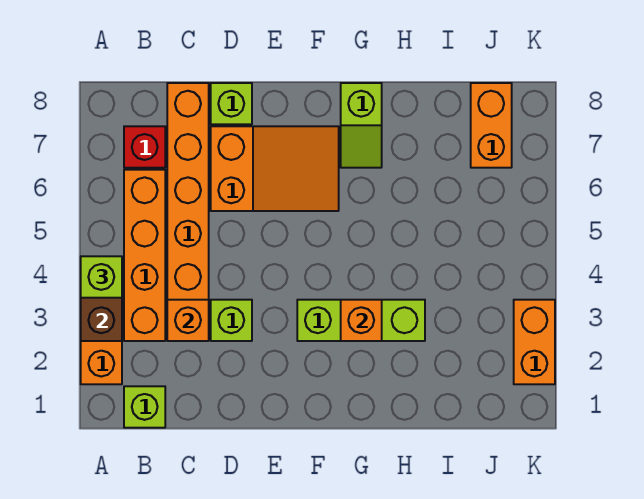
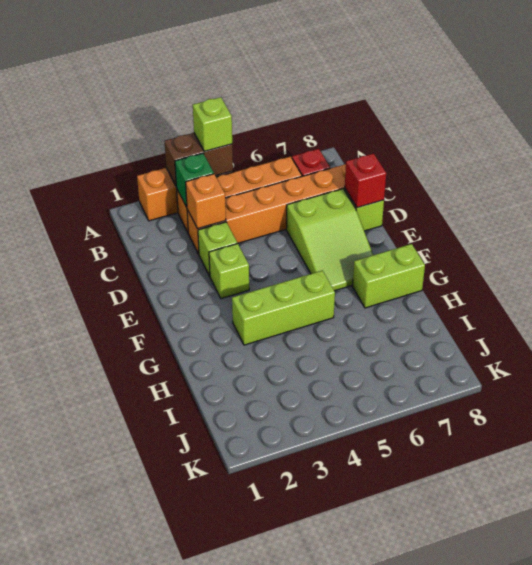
lime brick B1 level 1 -> lime brick E3 level 1
none -> green brick B3 level 2
orange slope D6:F7 level 1 top D -> lime slope D6:F7 level 1 top D
none -> red brick D8 level 2
lime brick F3:H3 level 1 -> lime brick G3:G5 level 1
orange brick G3 level 2 -> none
lime slope G7:G8 level 1 top 8 -> lime brick G7:G8 level 1
orange brick J7:J8 level 1 -> none
orange brick K2:K3 level 1 -> none

